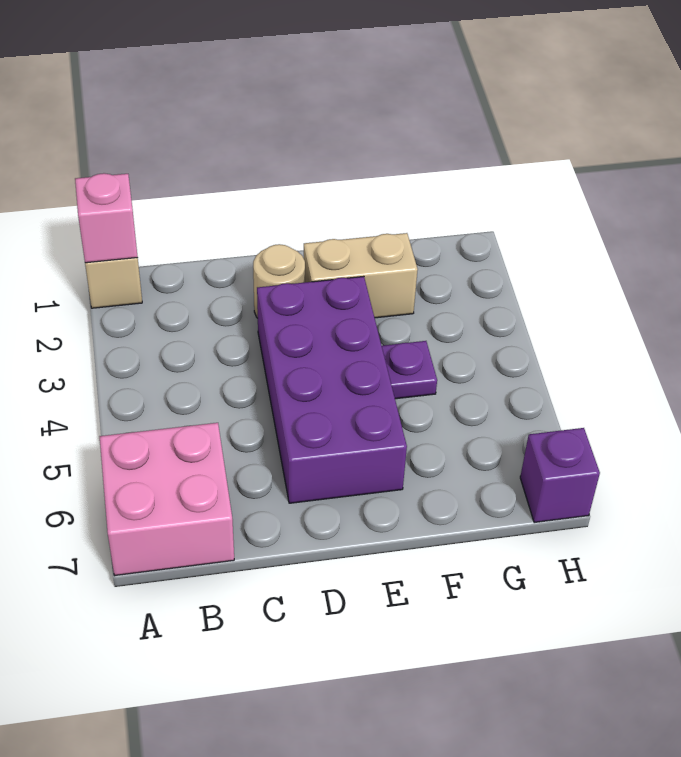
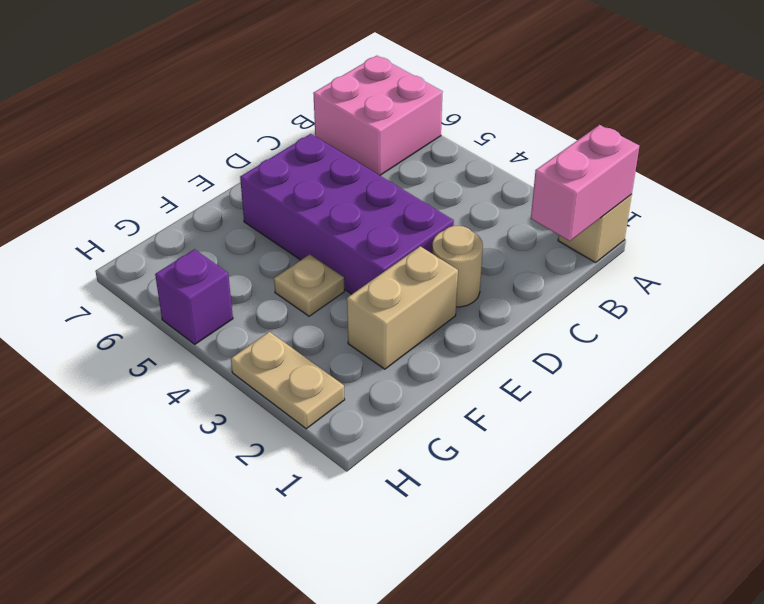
pink brick A1 level 2 -> pink brick A1:B1 level 2
purple plate F4 level 1 -> tan plate F4 level 1
none -> tan plate H2:H3 level 1
purple brick H7 level 1 -> purple brick H5 level 1

